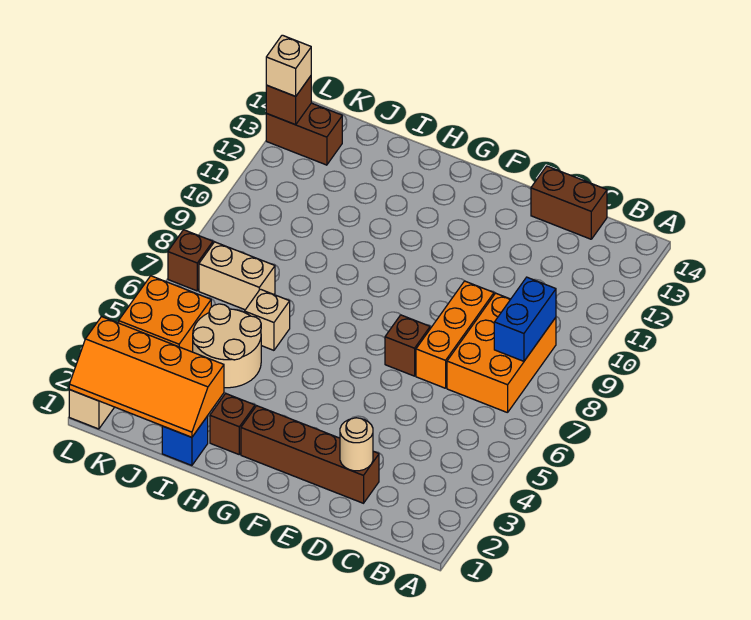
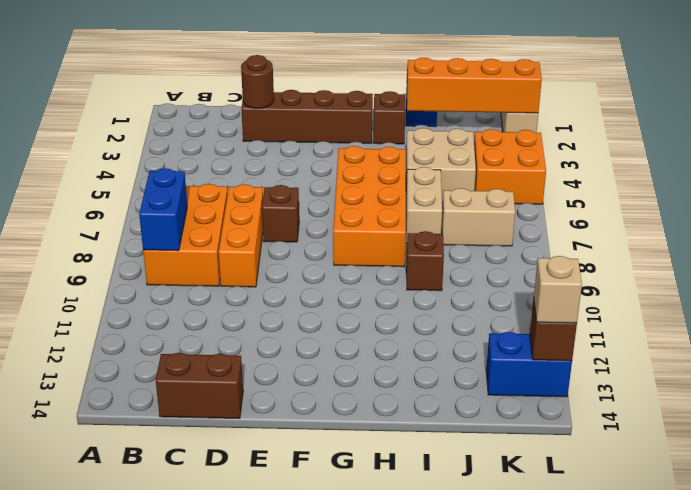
tan round brick D2 level 2 -> brown round brick D2 level 2
none -> orange brick G5:H8 level 1
tan round brick I4:J5 level 1 -> tan brick I4:J5 level 1
tan brick I6 level 1 -> tan brick I6:I7 level 1
brown brick K13:L13 level 1 -> blue brick K13:L13 level 1
brown brick L7 level 1 -> brown brick I9 level 1

